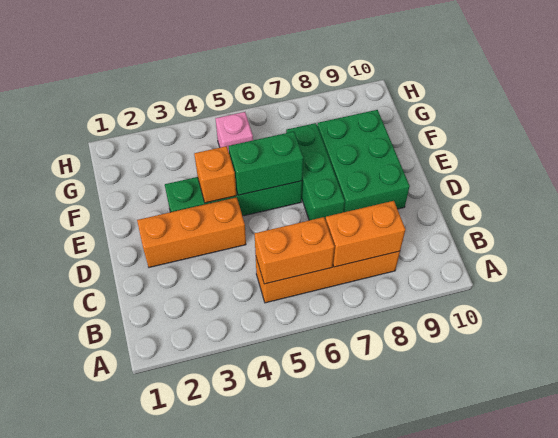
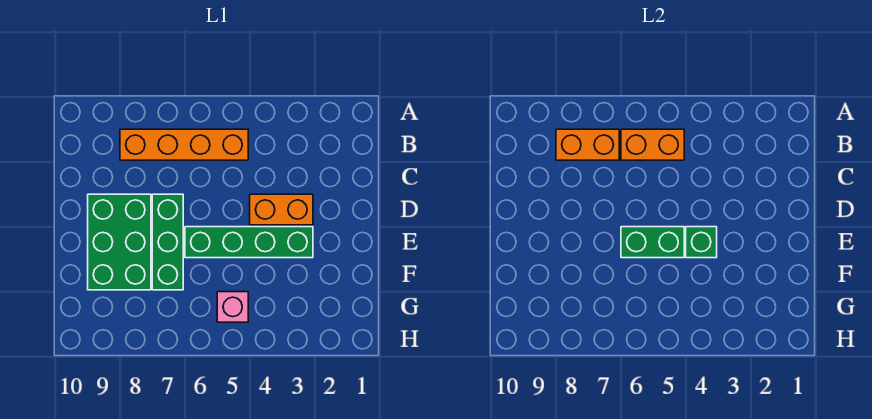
orange brick D2:D4 level 1 -> orange brick D3:D4 level 1
orange brick E4 level 2 -> green brick E4 level 2

